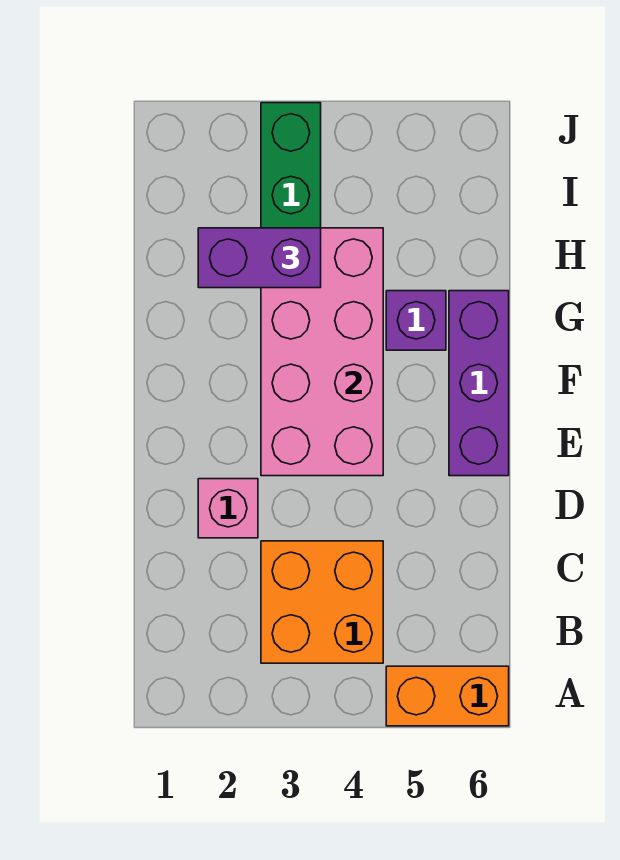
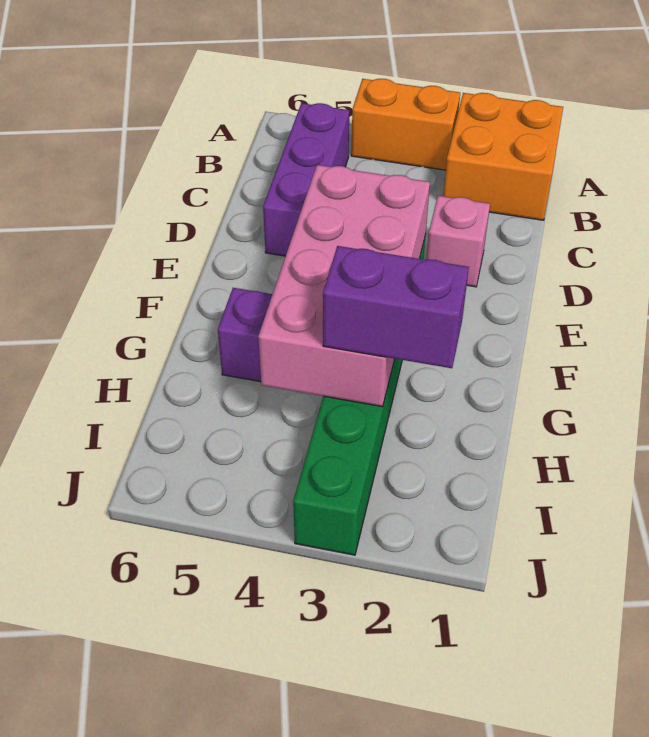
orange brick A5:A6 level 1 -> orange brick A3:A4 level 1
orange brick B3:C4 level 1 -> orange brick A1:B2 level 1
purple brick E6:G6 level 1 -> purple brick B5:D5 level 1

